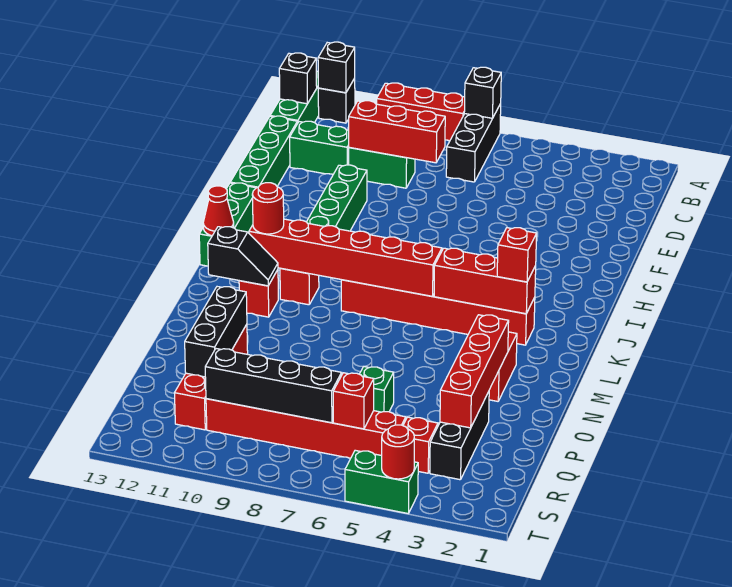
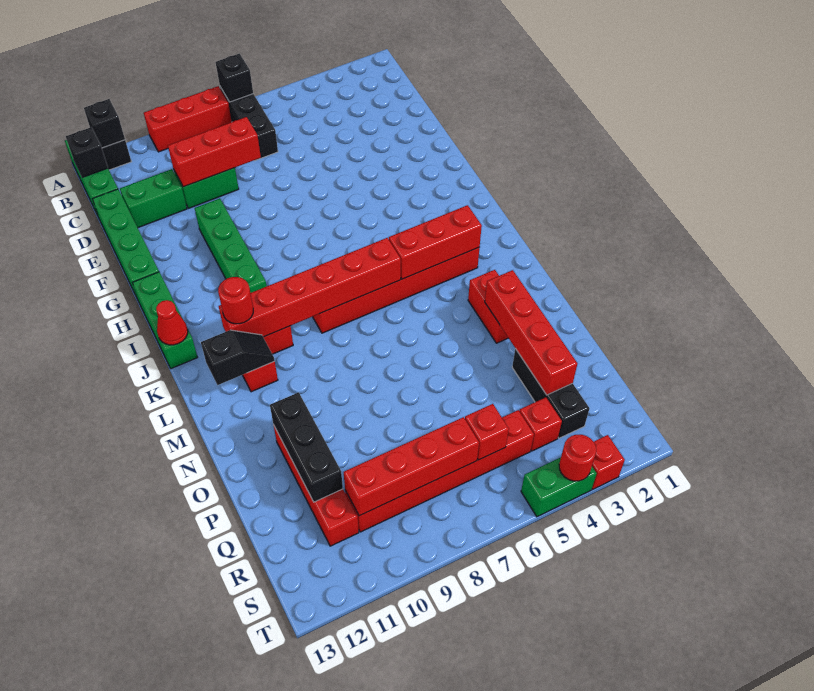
red brick K3 level 3 -> red brick T3 level 1
green brick P6 level 1 -> none
black brick R7:R10 level 2 -> red brick R7:R10 level 2

